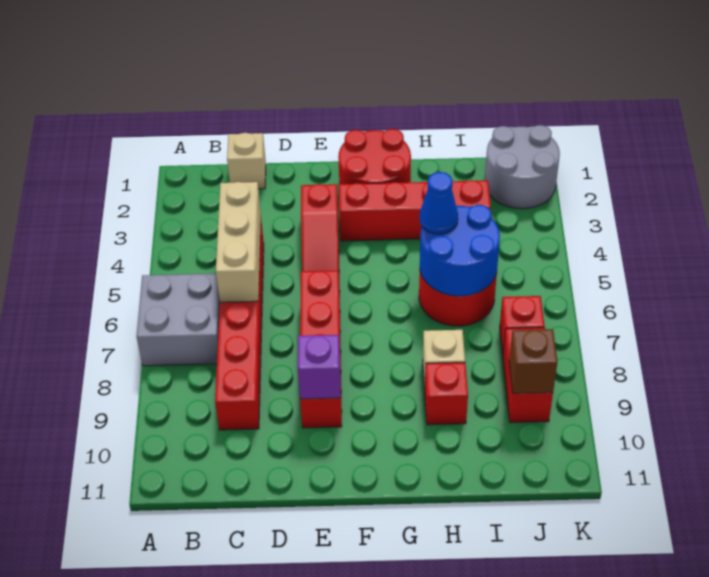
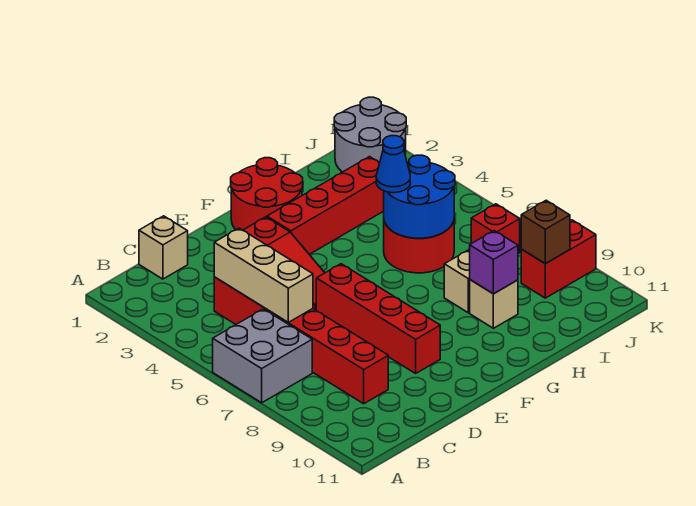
purple brick E9 level 2 -> purple brick H9 level 2
red brick H9 level 1 -> tan brick H9 level 1
red brick J8:J9 level 1 -> red brick J9:K9 level 1

